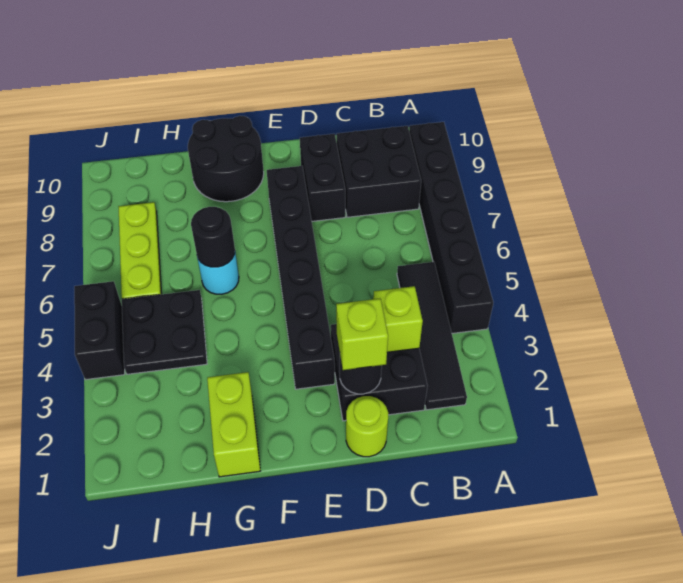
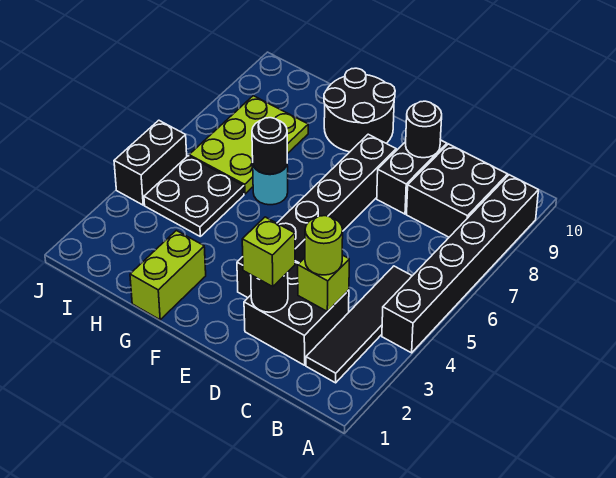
lime round brick D1 level 1 -> lime round brick C3 level 3
none -> black round brick D9 level 2
lime plate I6:I8 level 1 -> lime plate H6:I8 level 1

